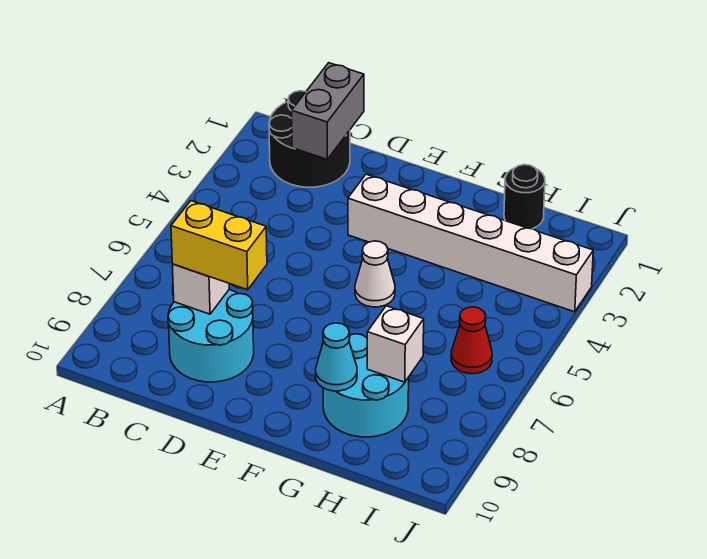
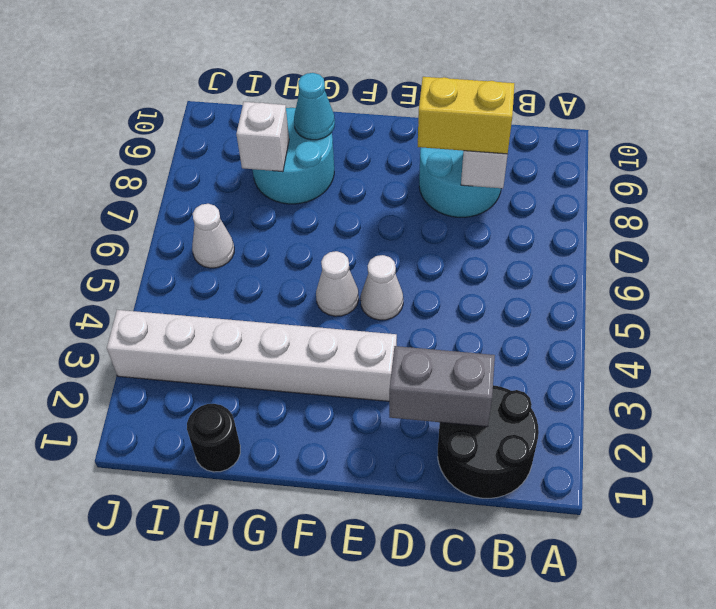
grey brick C1:C2 level 2 -> grey brick C2:D2 level 2
none -> white cone E5 level 1
red cone I6 level 1 -> white cone I6 level 1

